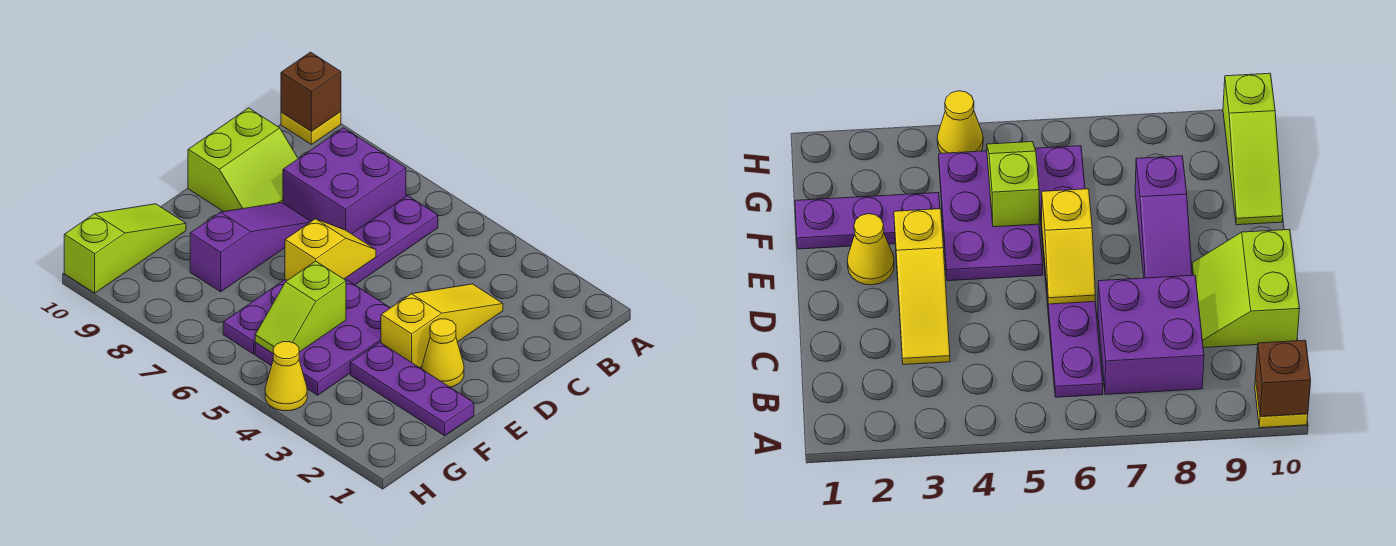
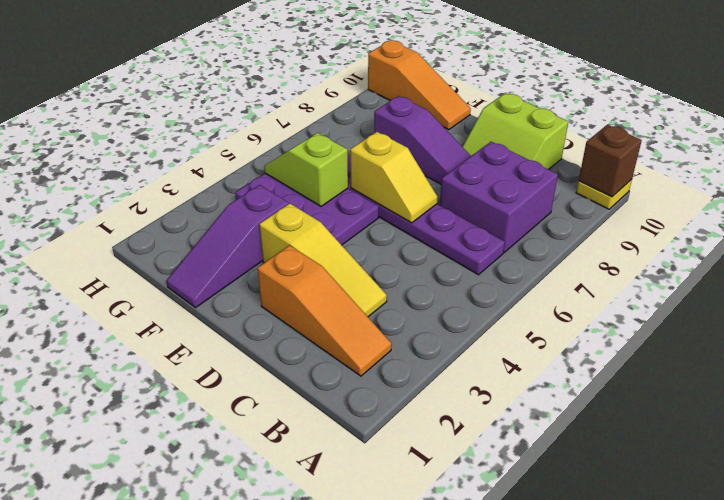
none -> orange slope B2:D2 level 1 top D
yellow cone E2 level 1 -> none
purple plate F1:F3 level 1 -> purple slope F1:F3 level 1 top 3
lime slope F10:H10 level 1 top H -> orange slope F10:H10 level 1 top H
yellow cone H4 level 1 -> none

